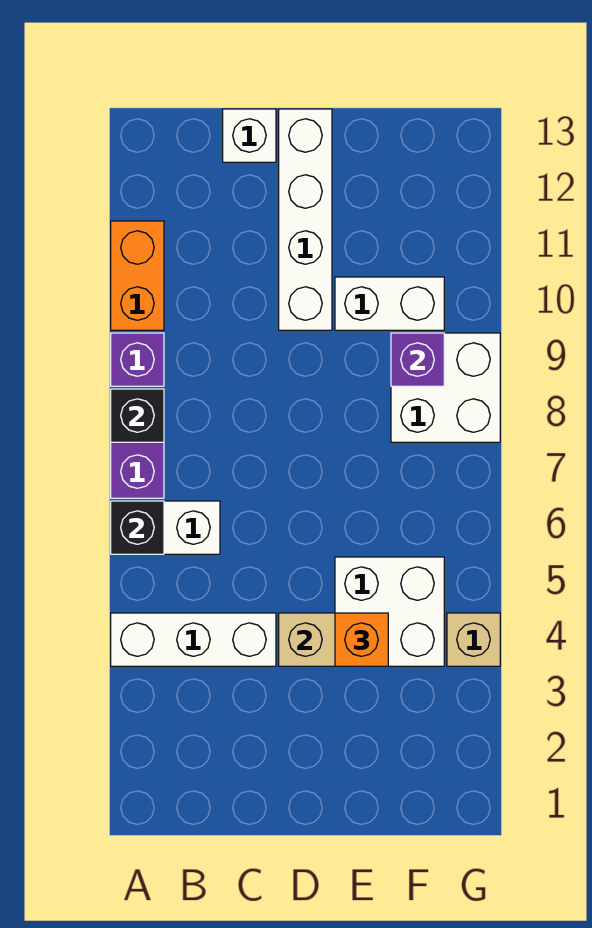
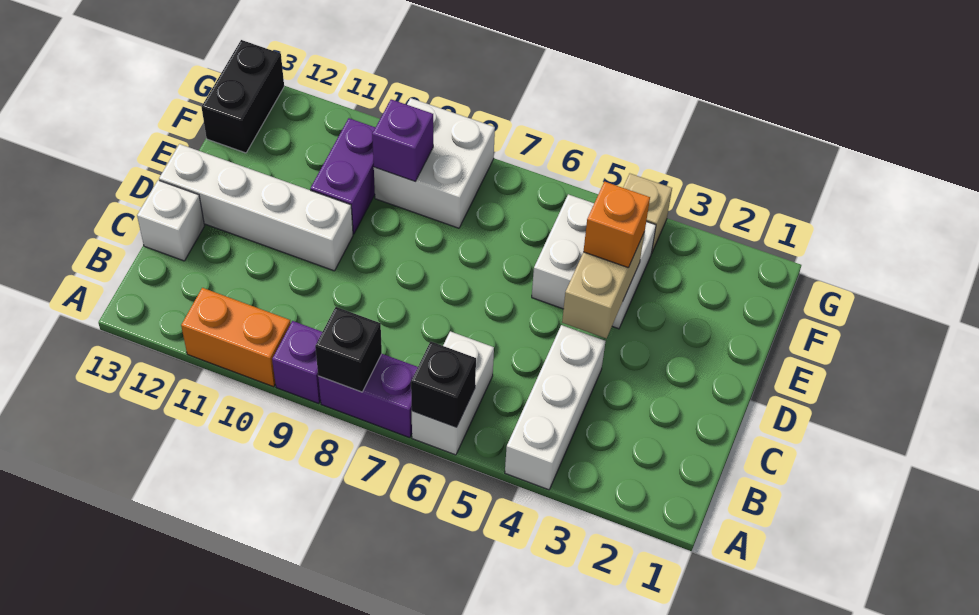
white brick E10:F10 level 1 -> purple brick E10:F10 level 1
none -> black brick F13:G13 level 1

